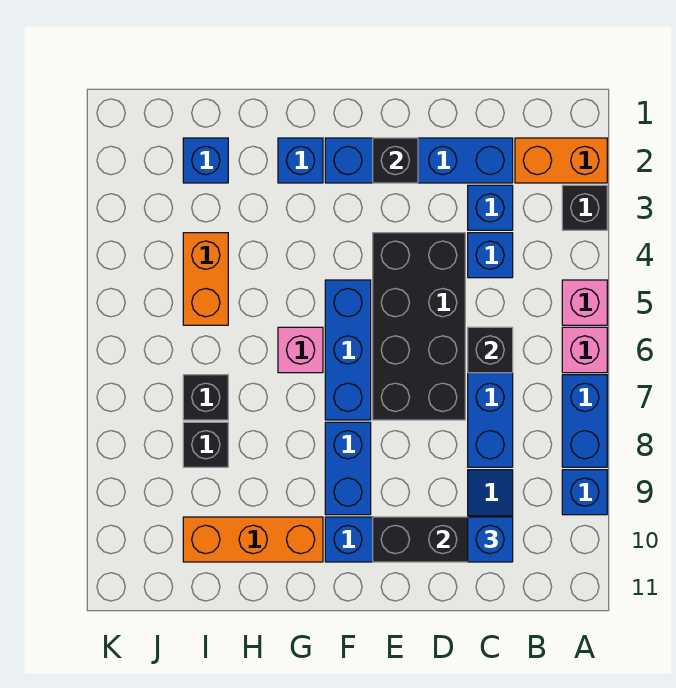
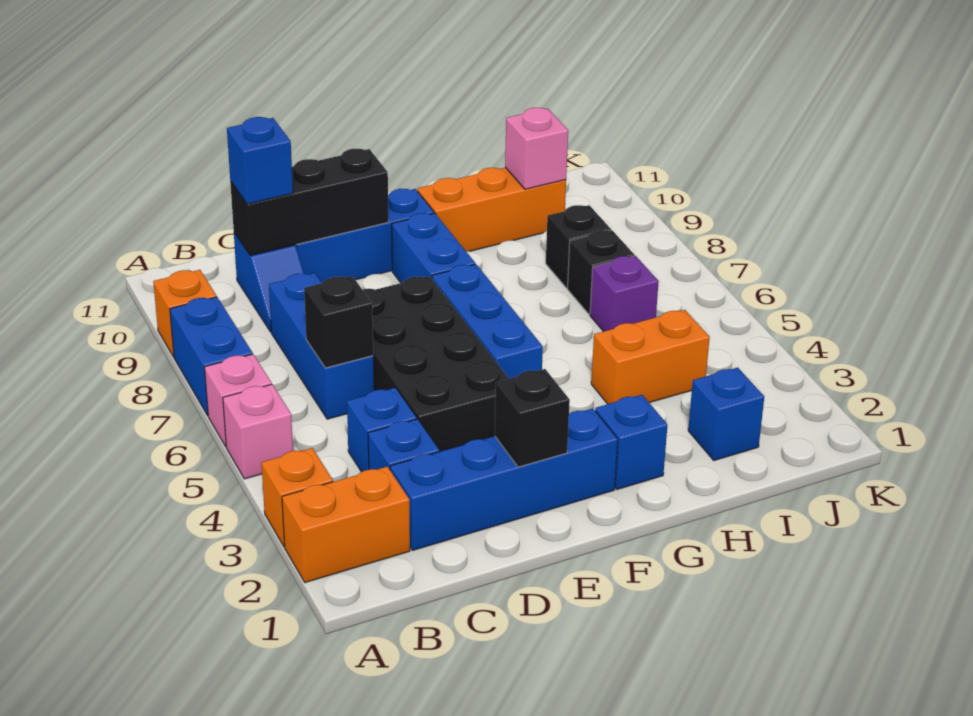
black brick A3 level 1 -> orange brick A3 level 1
blue brick A9 level 1 -> orange brick A9 level 1
pink brick G6 level 1 -> pink brick I10 level 2
orange brick I4:I5 level 1 -> orange brick H4:I4 level 1
none -> purple brick I6 level 1

